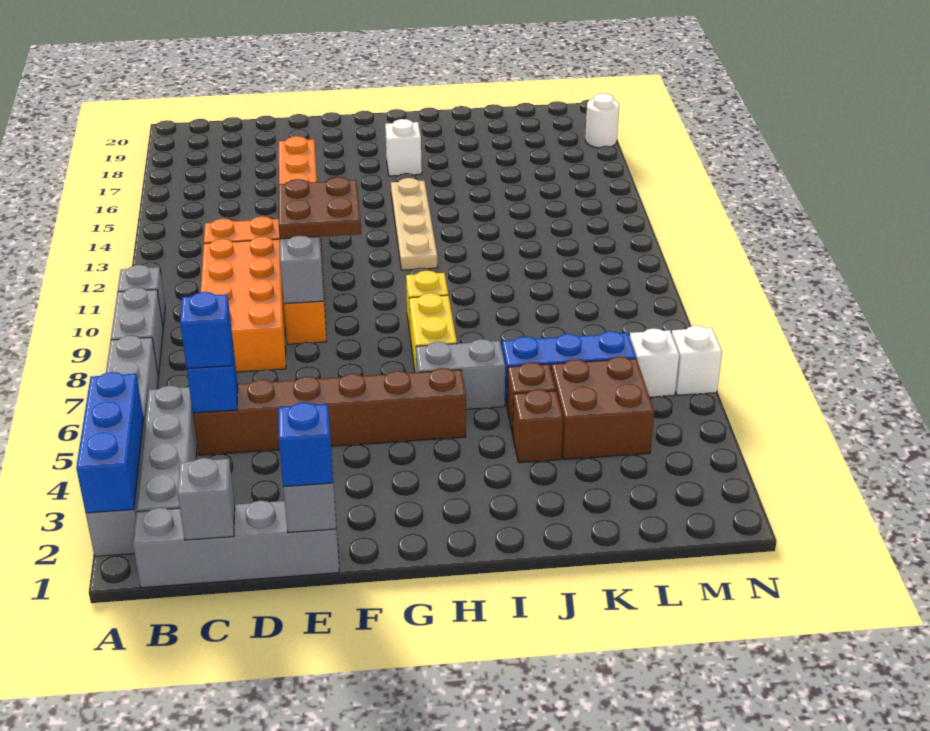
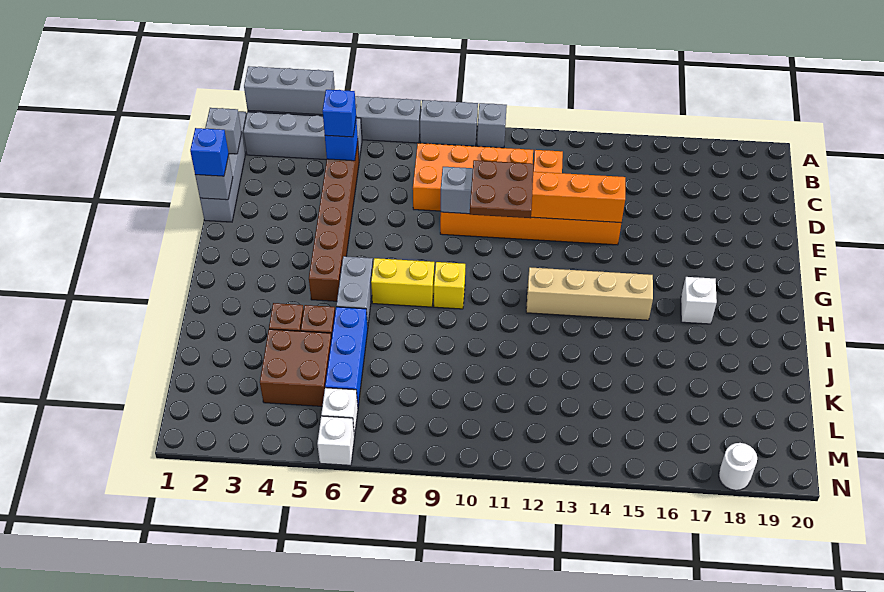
blue brick A2:A4 level 2 -> grey brick A2:A4 level 2
tan plate H12:H15 level 1 -> tan brick H12:H15 level 1

